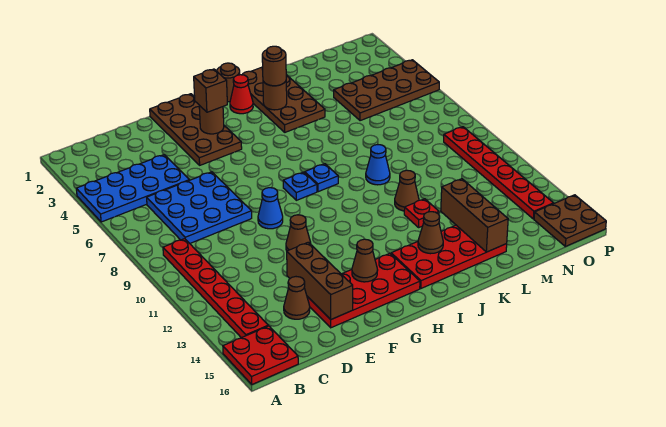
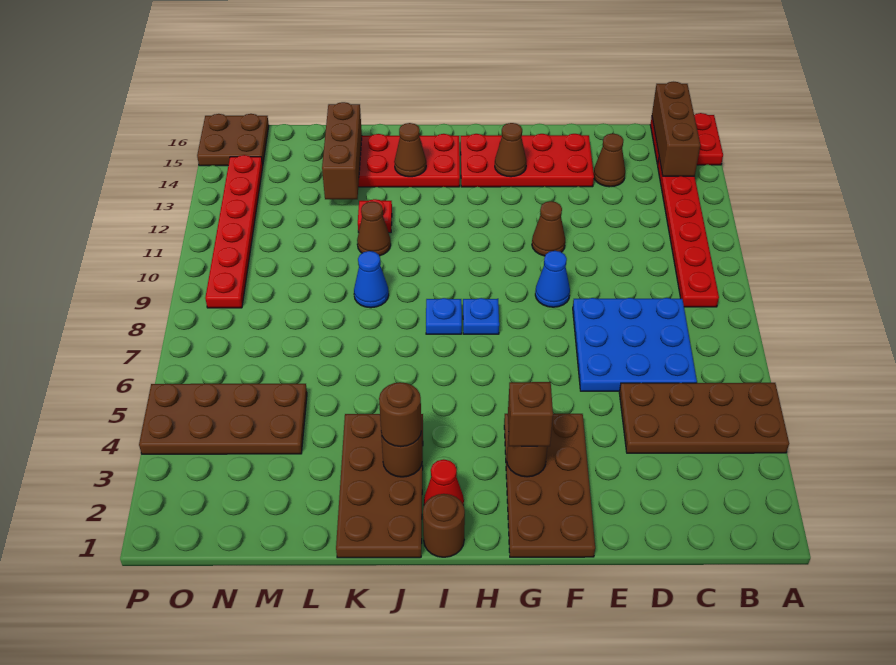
blue plate A4:D5 level 1 -> brown plate A4:D5 level 1
brown brick E13:E15 level 2 -> brown brick B14:B16 level 2

